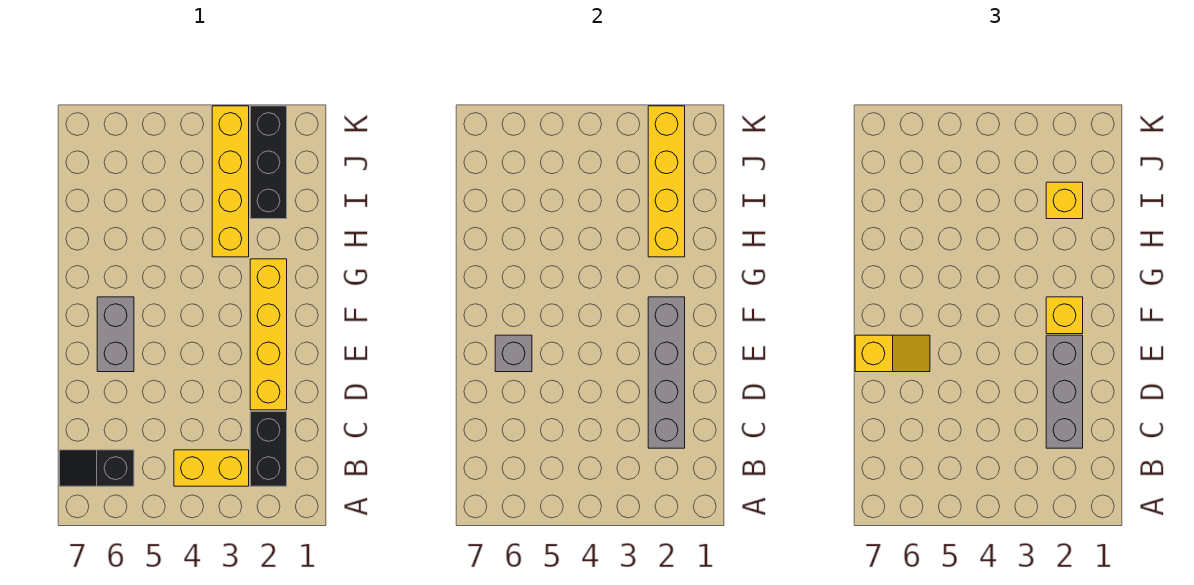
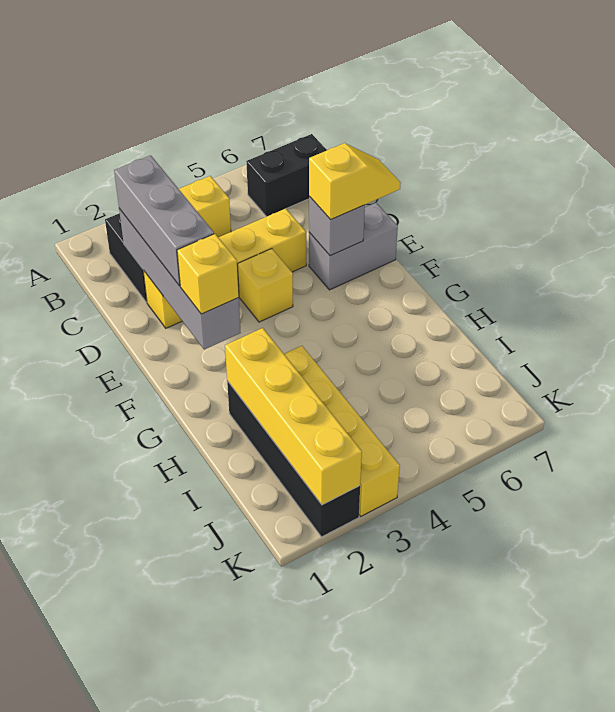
black slope B6:B7 level 1 top 6 -> black brick B6:B7 level 1
yellow brick D2:G2 level 1 -> yellow brick D2:D5 level 1
grey brick E6:F6 level 1 -> grey brick E6:E7 level 1
yellow slope E6:E7 level 3 top 7 -> yellow slope E6:E7 level 3 top 6
black brick I2:K2 level 1 -> black brick H2:K2 level 1
yellow brick I2 level 3 -> yellow brick E4 level 1

